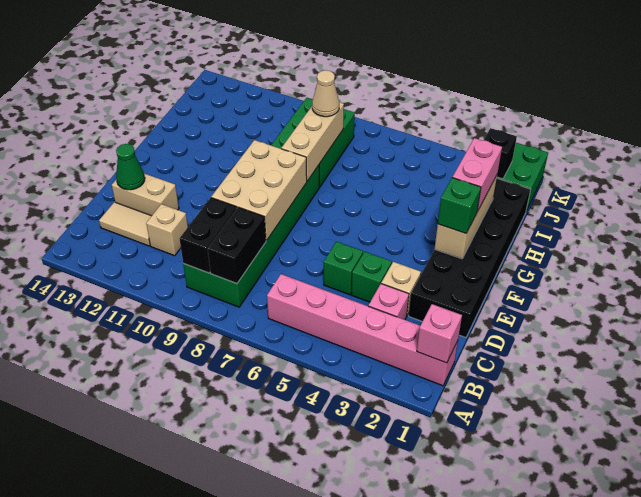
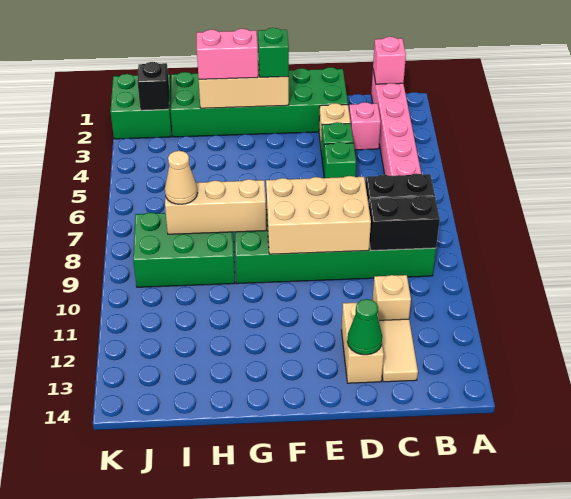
black brick D1:I2 level 1 -> green brick D1:I2 level 1

